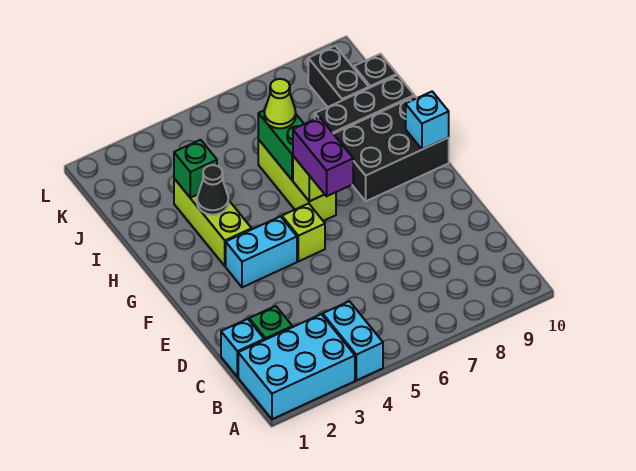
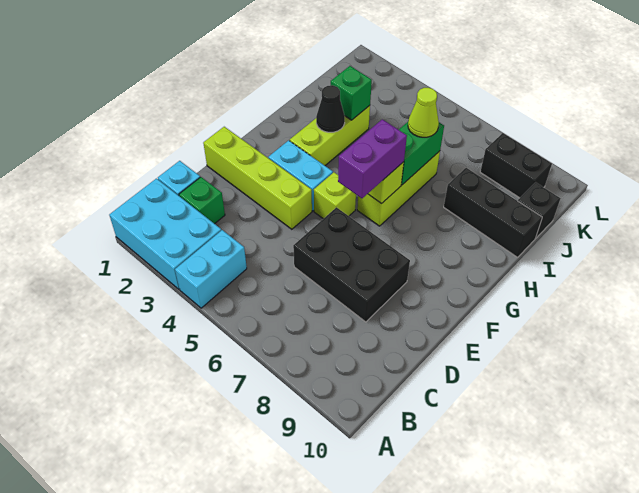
none -> lime brick E1:E4 level 1
black brick G8:H10 level 1 -> black brick D6:E8 level 1
cyan brick G10 level 2 -> none
black brick J9:K9 level 1 -> black brick K8:K9 level 1

